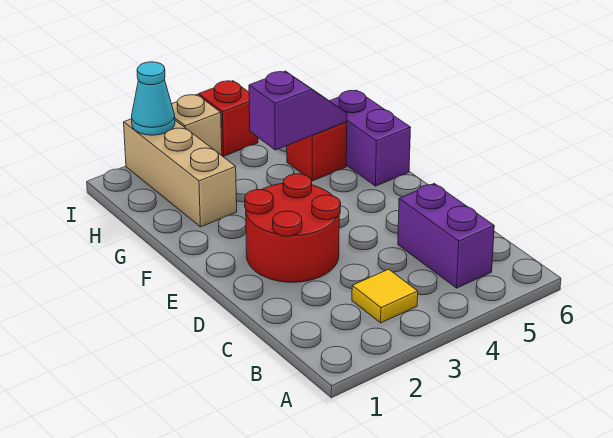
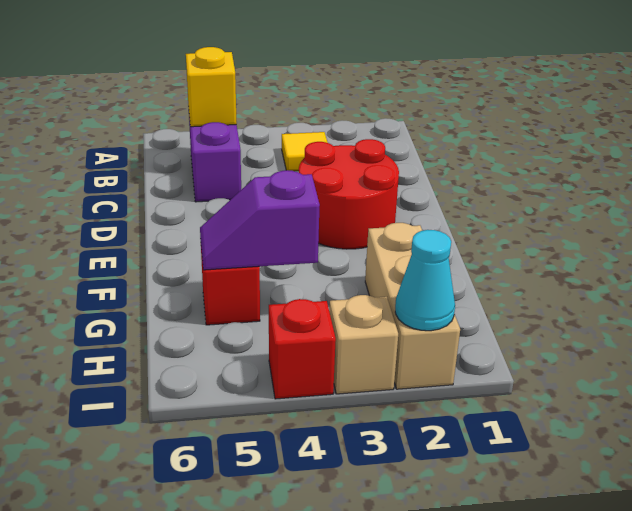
none -> yellow brick B5 level 2
purple brick F6:G6 level 1 -> none

